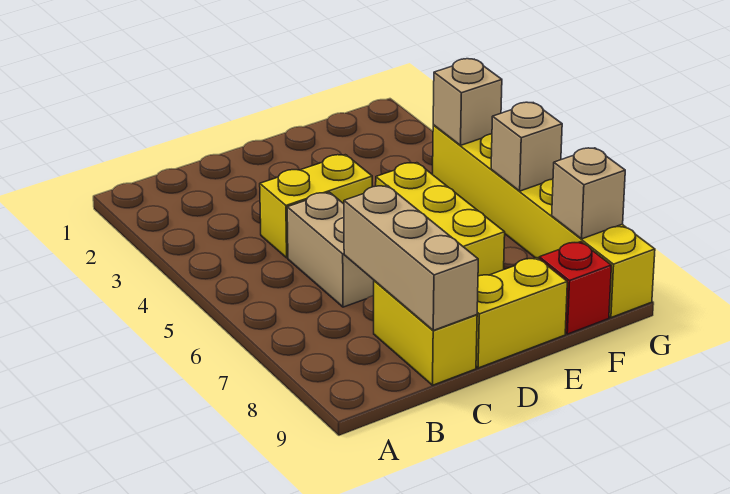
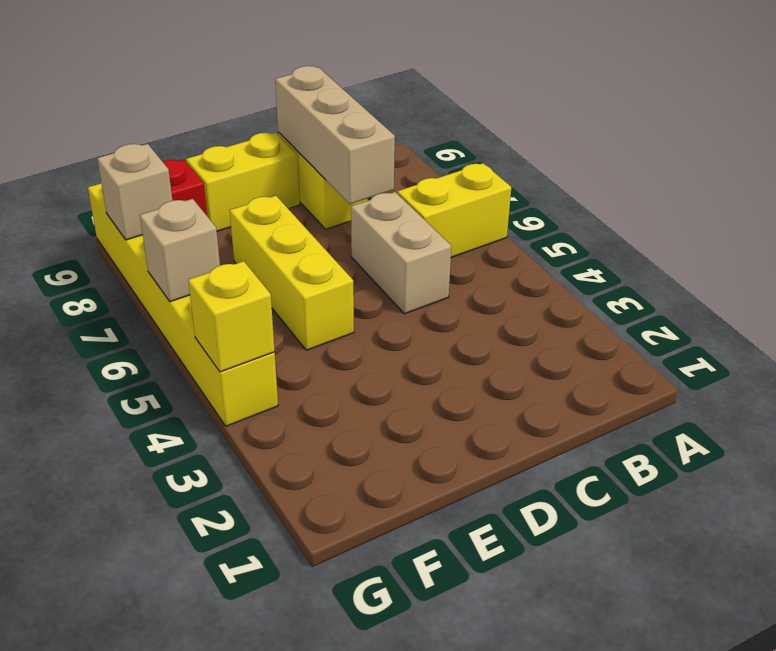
yellow brick C4:D4 level 1 -> yellow brick A6:B6 level 1
tan brick G4 level 2 -> yellow brick G4 level 2

